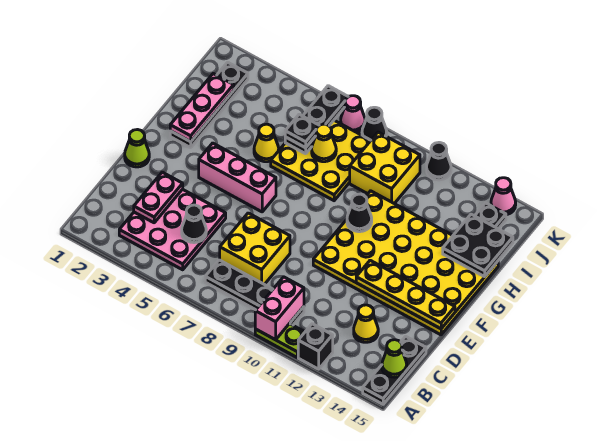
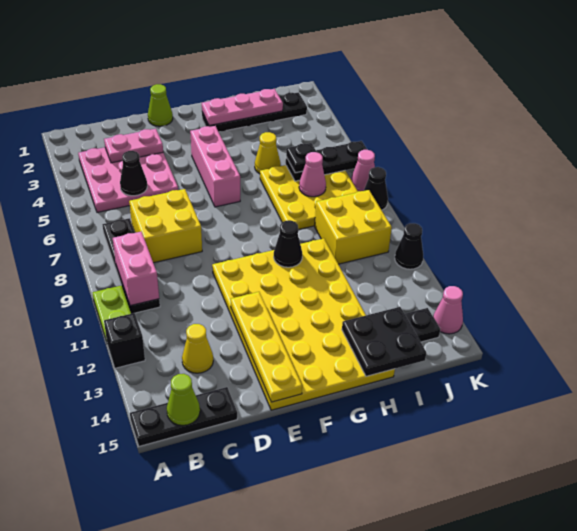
pink brick A10:B10 level 2 -> pink brick B9:B10 level 2
yellow cone I7 level 2 -> pink cone I7 level 2

